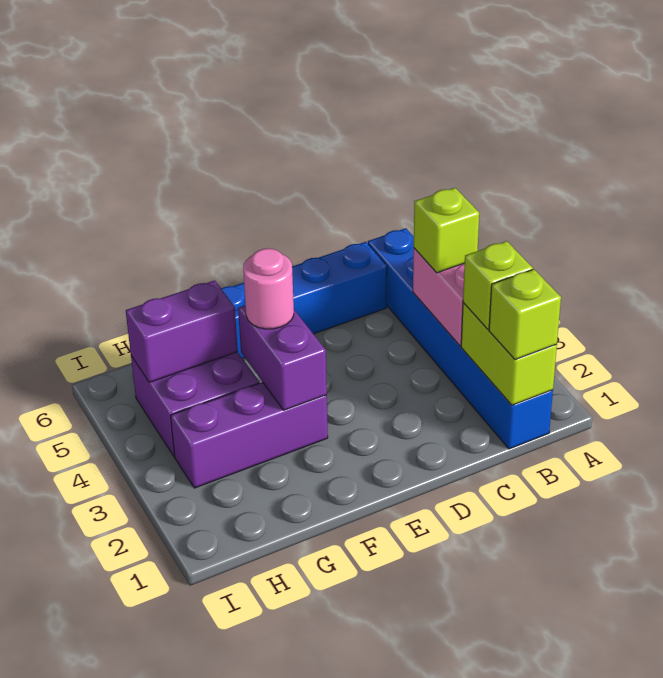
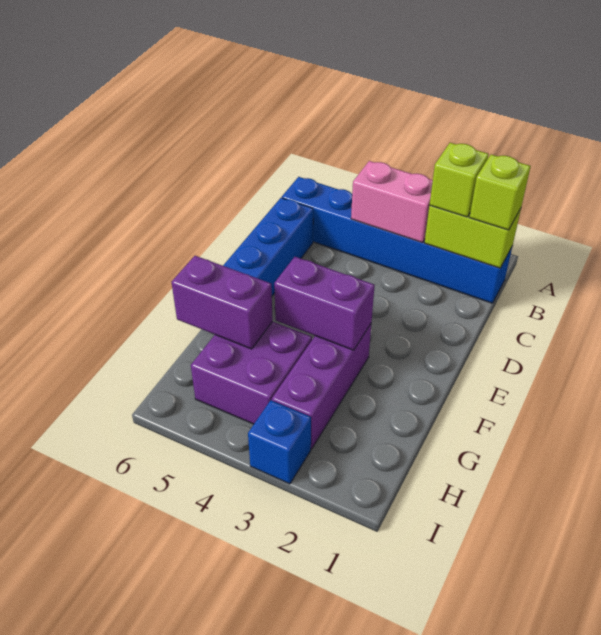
lime brick B4 level 3 -> none
pink round brick F4 level 3 -> none
purple brick G5:H5 level 2 -> purple brick G5:G6 level 2
none -> blue brick I3 level 1

